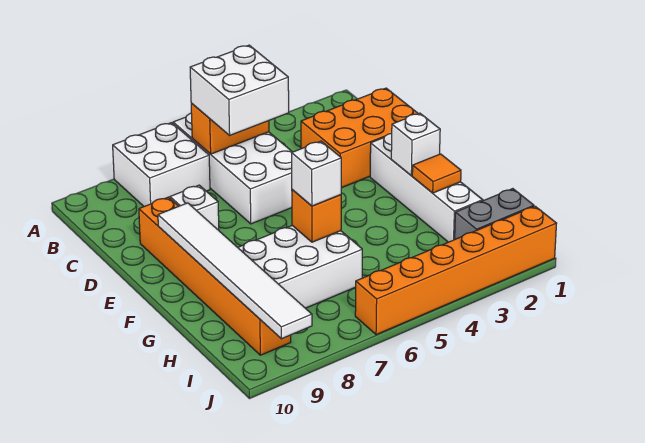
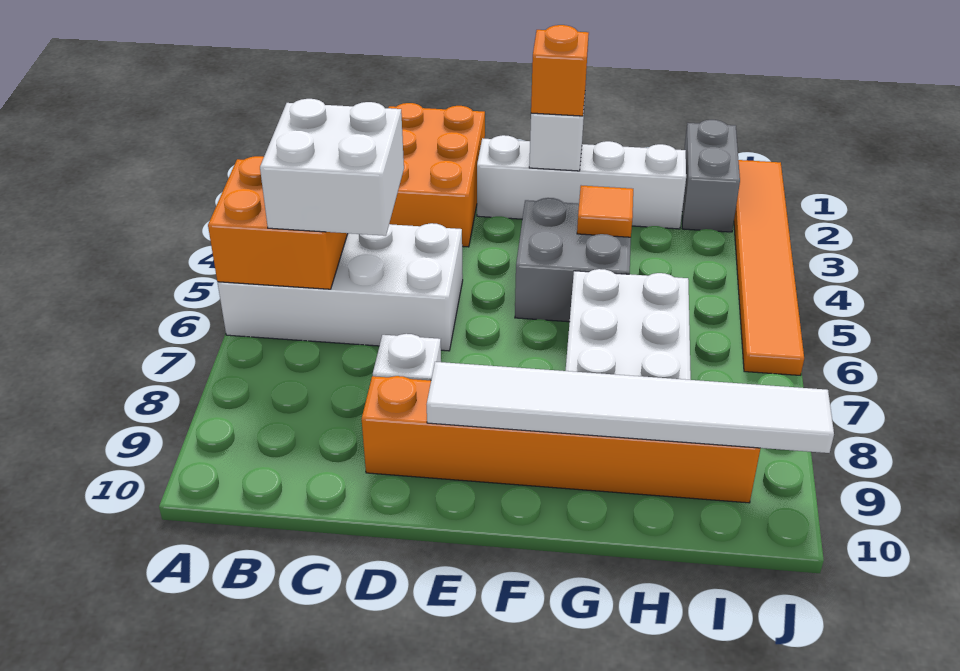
white brick A7:B8 level 1 -> none
orange brick B5:B6 level 2 -> orange brick A5:B6 level 2
none -> grey brick F4:G5 level 1
orange tile G2 level 2 -> orange tile G4 level 2
orange brick G6 level 2 -> orange brick F2 level 3
white brick G6 level 3 -> none
orange brick J1:J6 level 1 -> orange tile J1:J6 level 1

